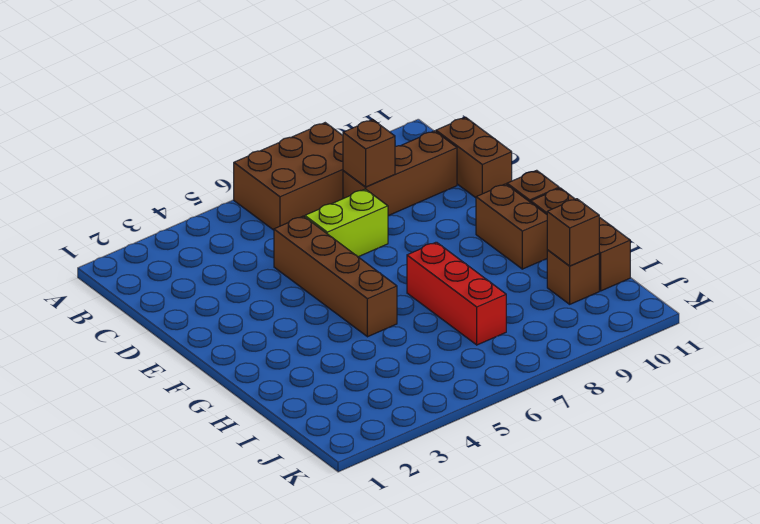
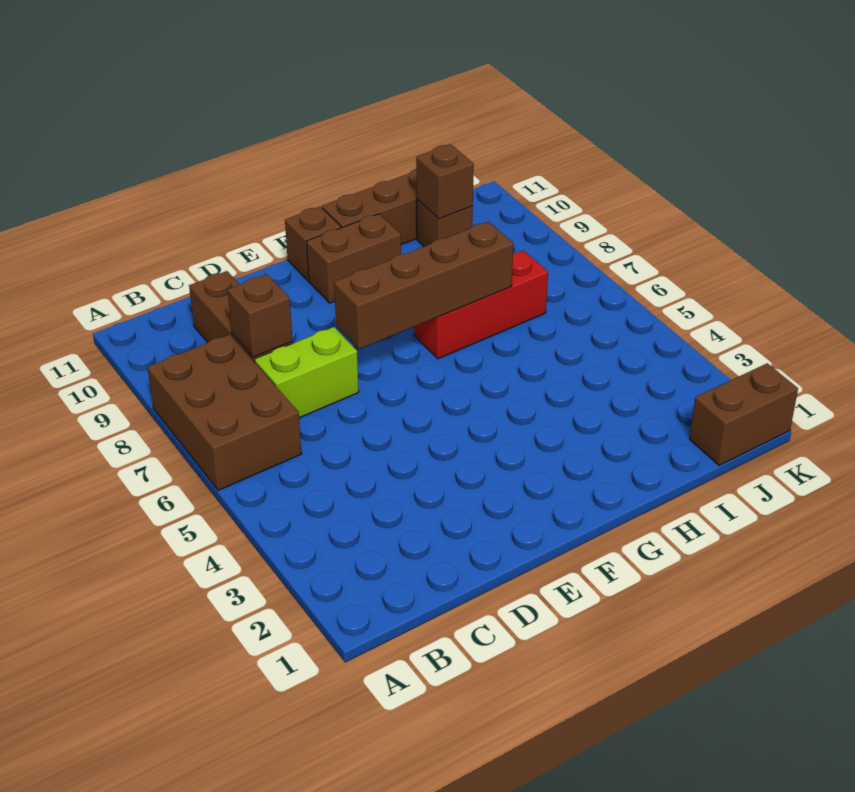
brown brick C11:D11 level 1 -> brown brick J1:K1 level 1
brown brick D5:G5 level 1 -> brown brick E7:H7 level 2
lime brick D6:D7 level 1 -> lime brick C7:D7 level 1

